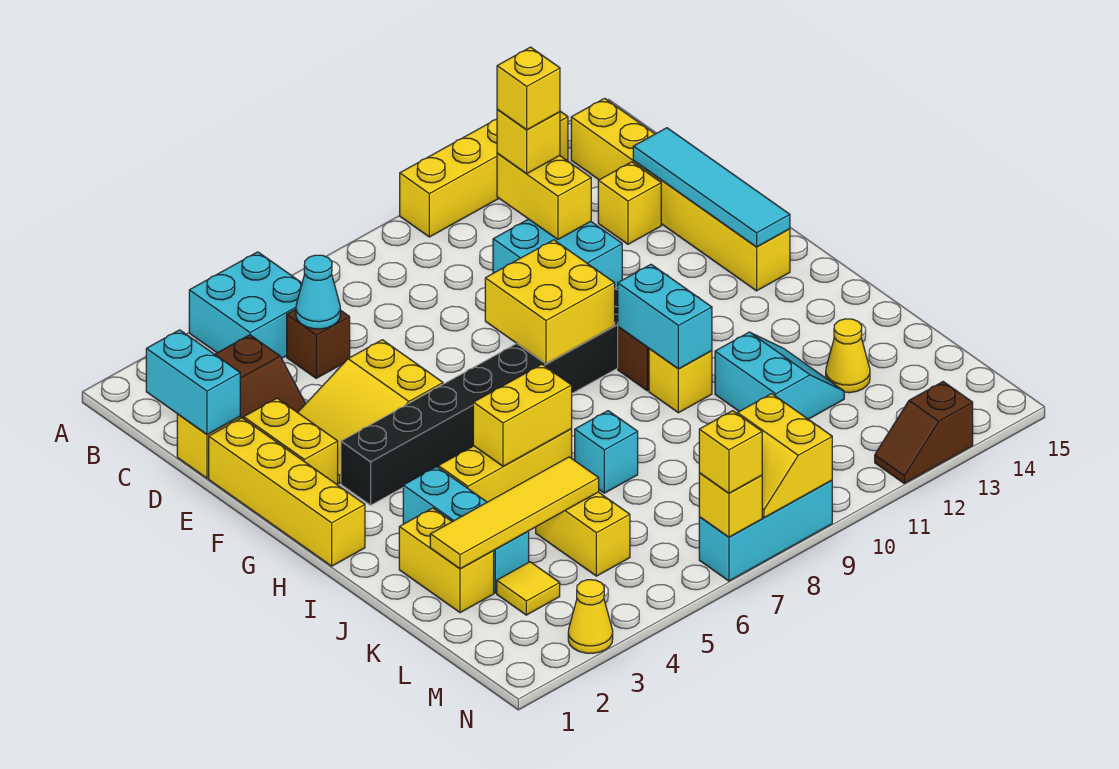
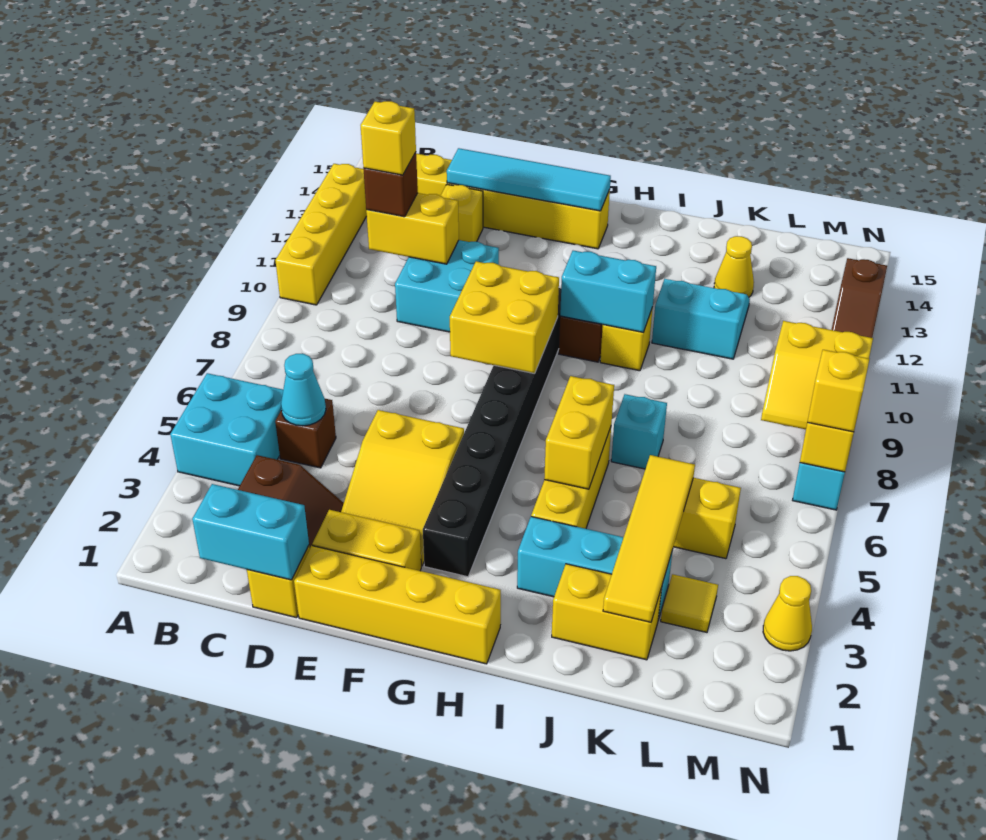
yellow brick C11 level 3 -> brown brick C11 level 3

